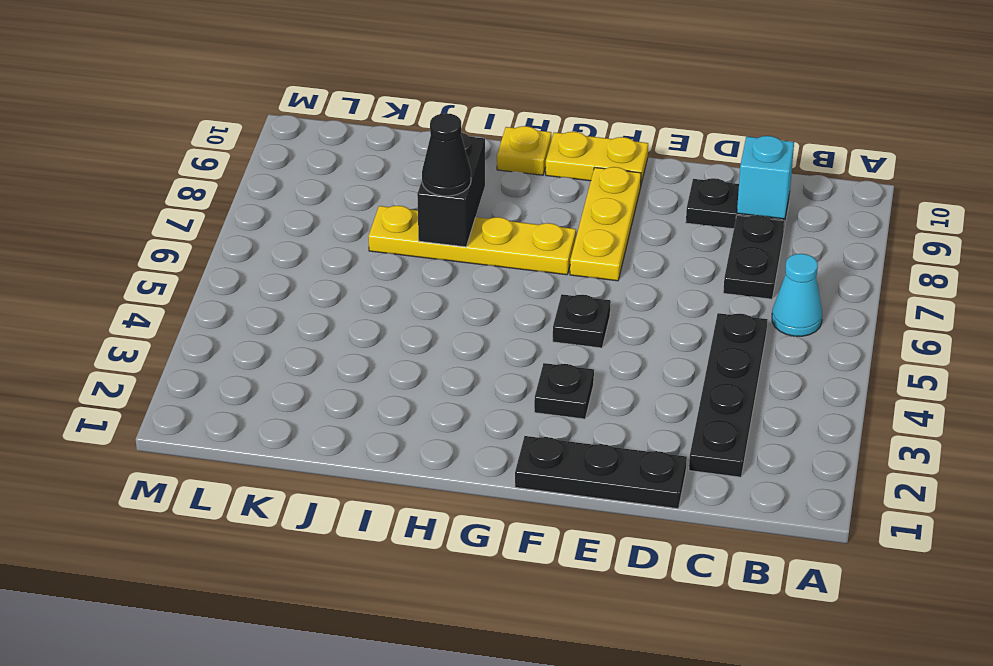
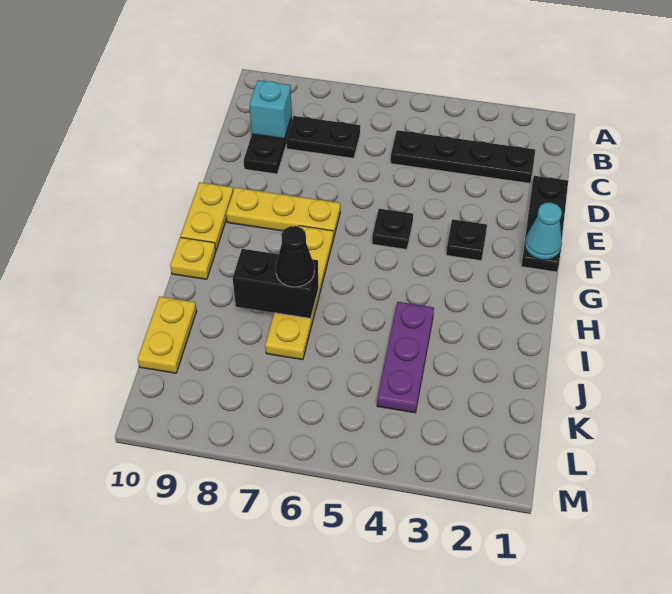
cyan cone B6 level 1 -> cyan cone F1 level 2
none -> purple plate I4:K4 level 1
none -> yellow plate J10:K10 level 1

